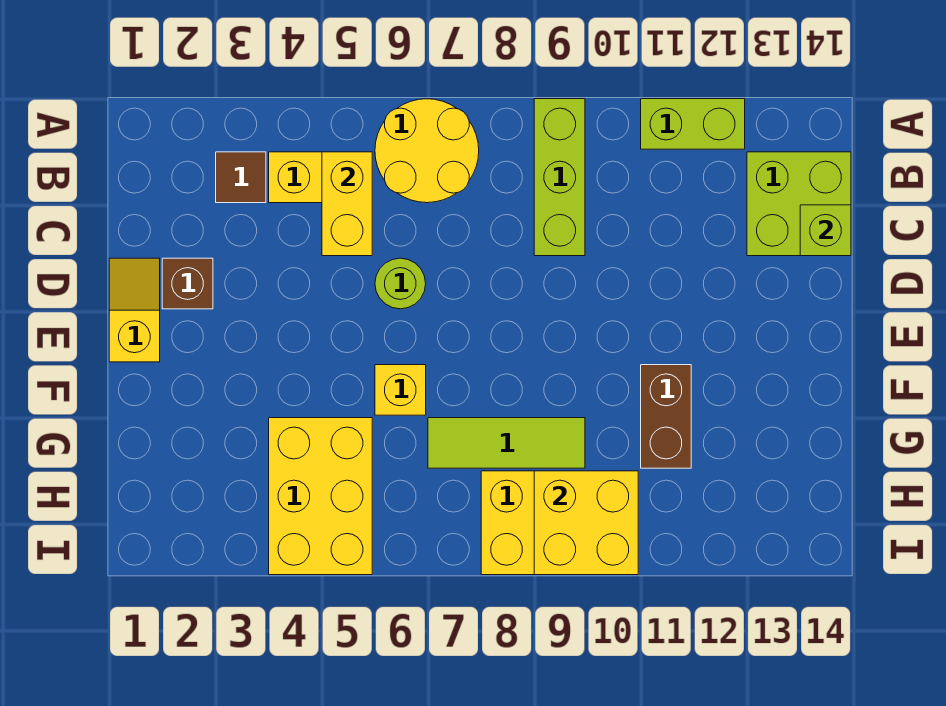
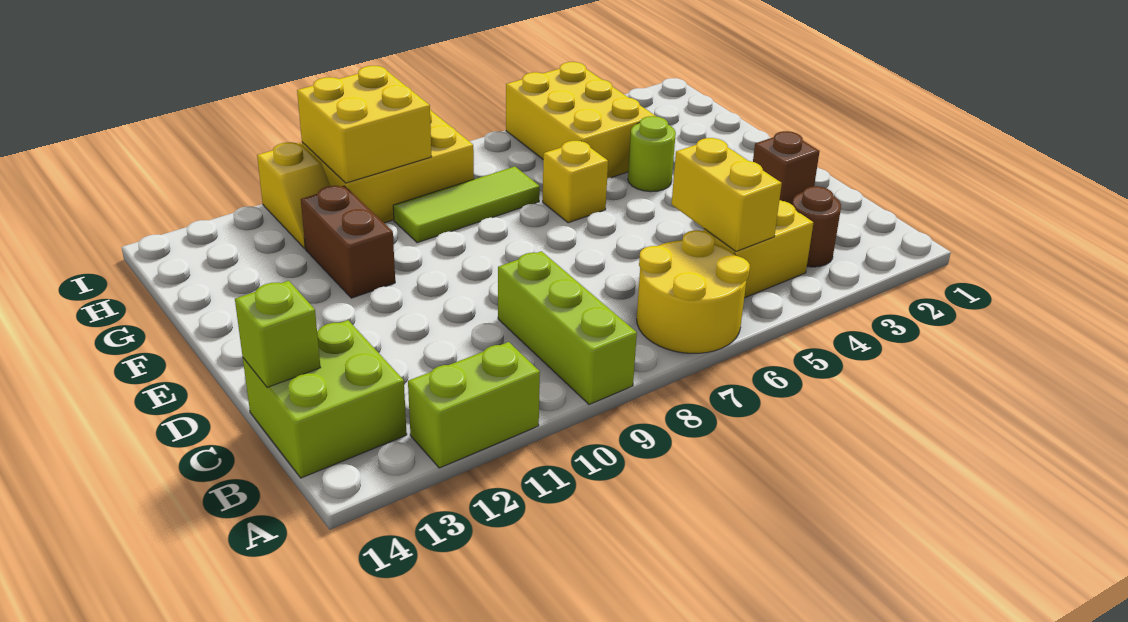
brown tile B3 level 1 -> brown round brick B3 level 1
yellow slope D1:E1 level 1 top E -> yellow slope H11:I11 level 1 top I
lime round brick D6 level 1 -> lime round brick F4 level 1

